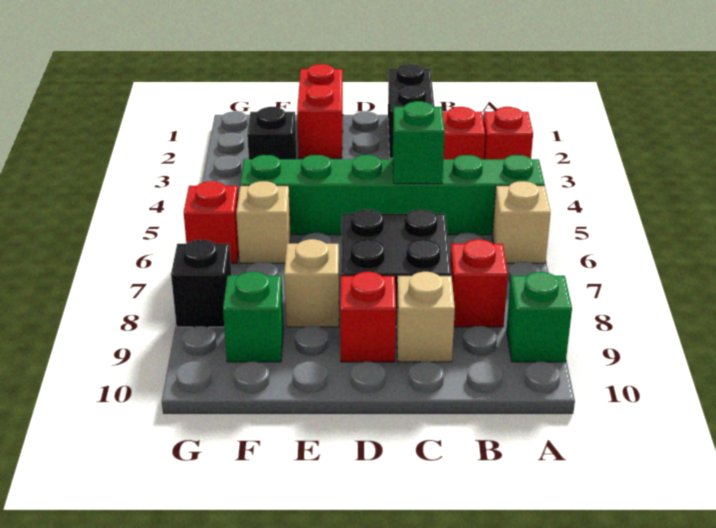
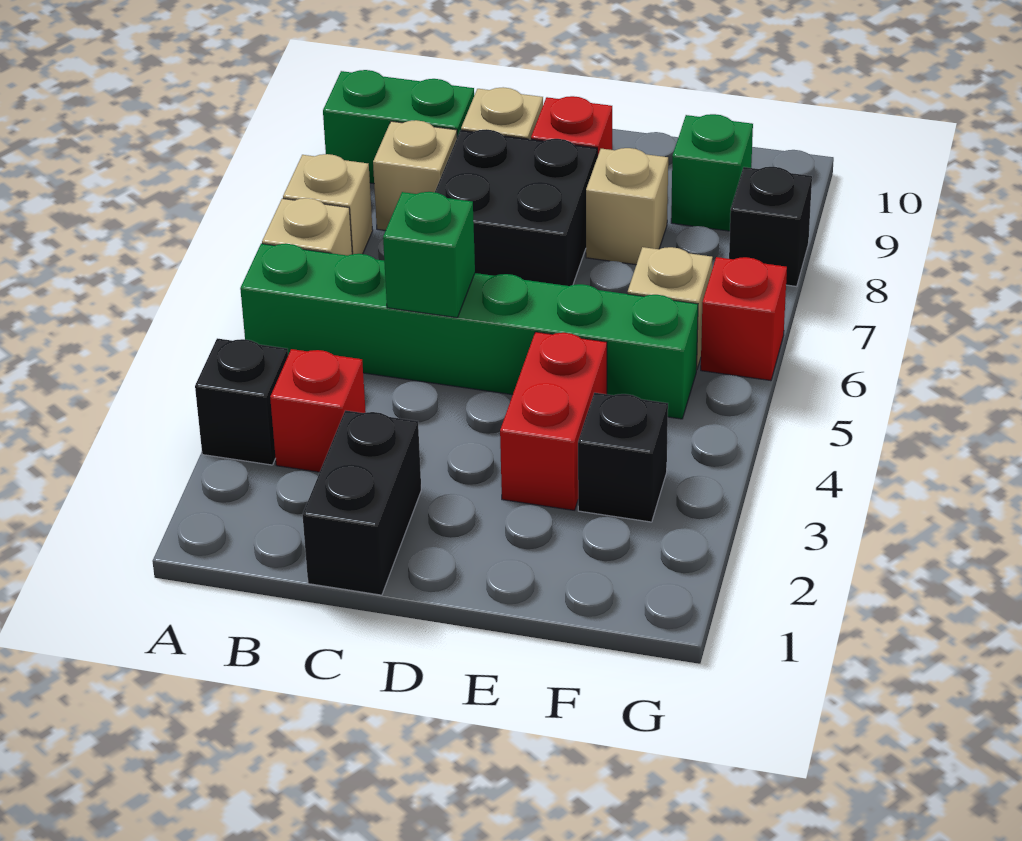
red brick A3 level 1 -> black brick A3 level 1
none -> tan brick A7 level 1
green brick A9 level 1 -> green brick A9:B9 level 1
red brick B8 level 1 -> tan brick B8 level 1
red brick E1:E2 level 1 -> red brick E3:E4 level 1

